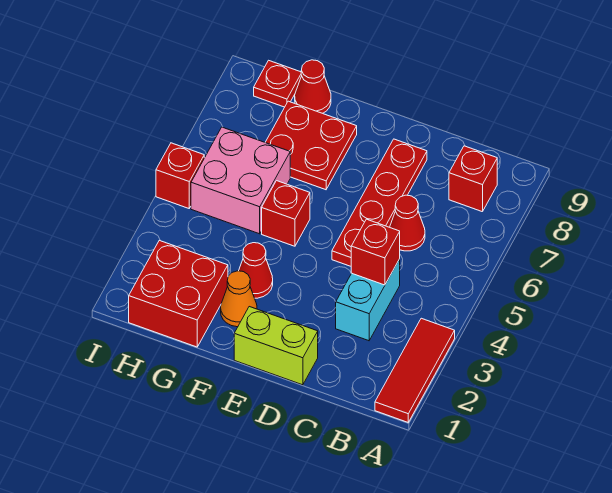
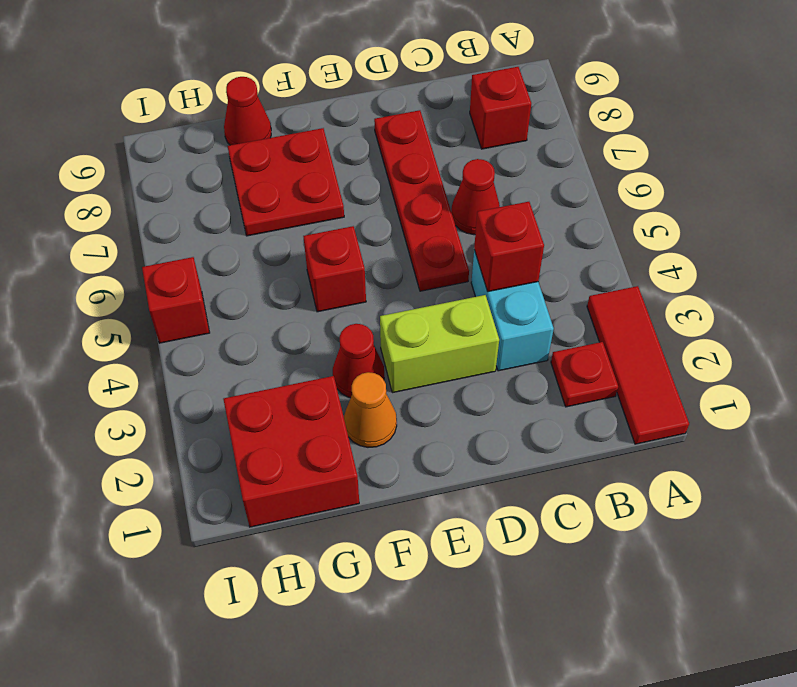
lime brick D1:E1 level 1 -> lime brick D3:E3 level 1
pink brick G5:H6 level 1 -> none
red plate H9 level 1 -> red plate B2 level 1

